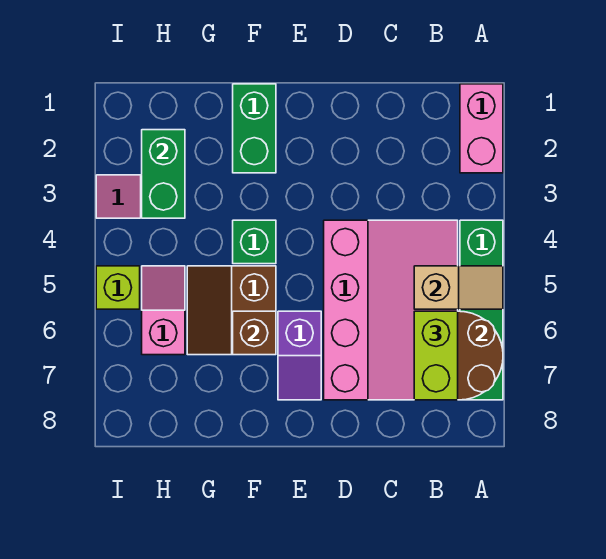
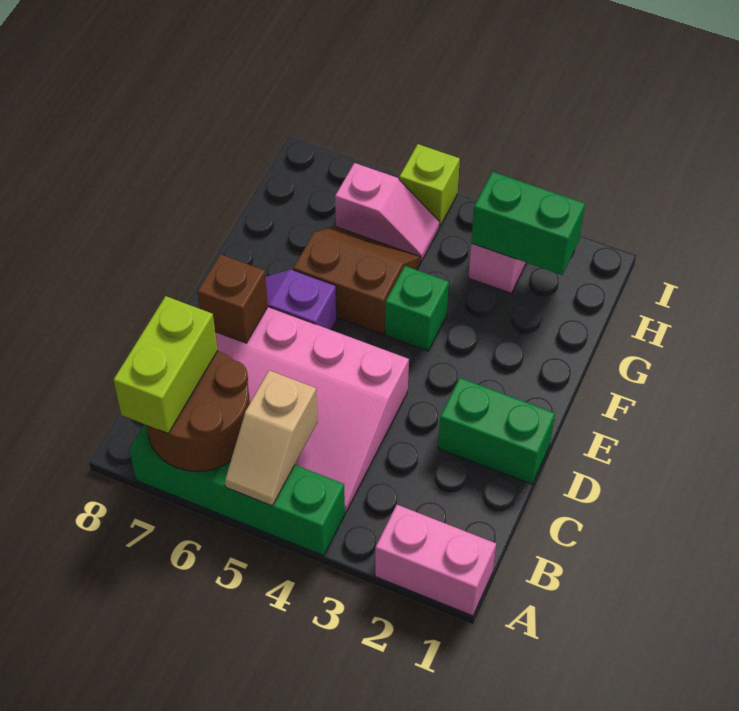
lime brick B6:B7 level 3 -> lime brick A7:B7 level 3
green brick F1:F2 level 1 -> green brick D1:D2 level 1
brown brick F6 level 2 -> brown brick D7 level 2

